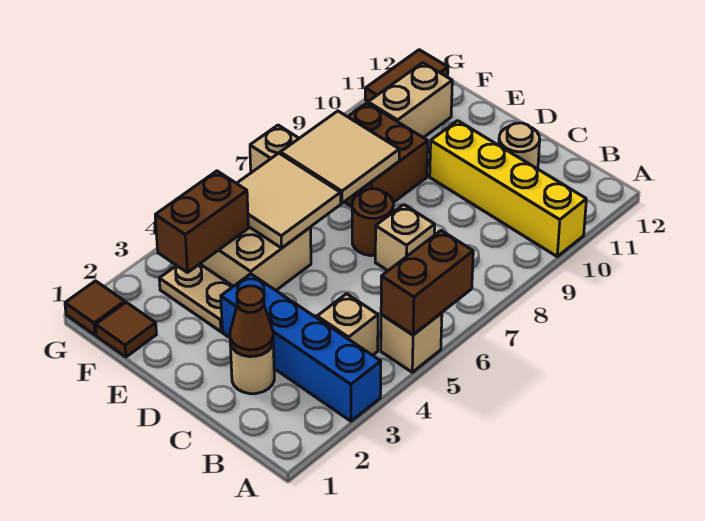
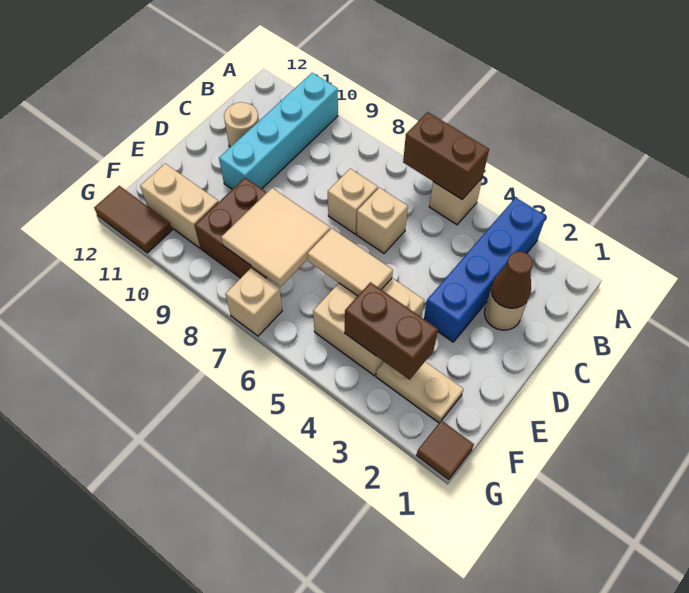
yellow brick A10:D10 level 1 -> cyan brick A10:D10 level 1
tan brick B4 level 1 -> tan brick C6 level 1
brown round brick D7 level 1 -> none
tan plate E3:F3 level 1 -> tan plate F2:F3 level 1
tan tile E5:F6 level 2 -> tan tile E5:E6 level 2
brown tile F1 level 1 -> none

